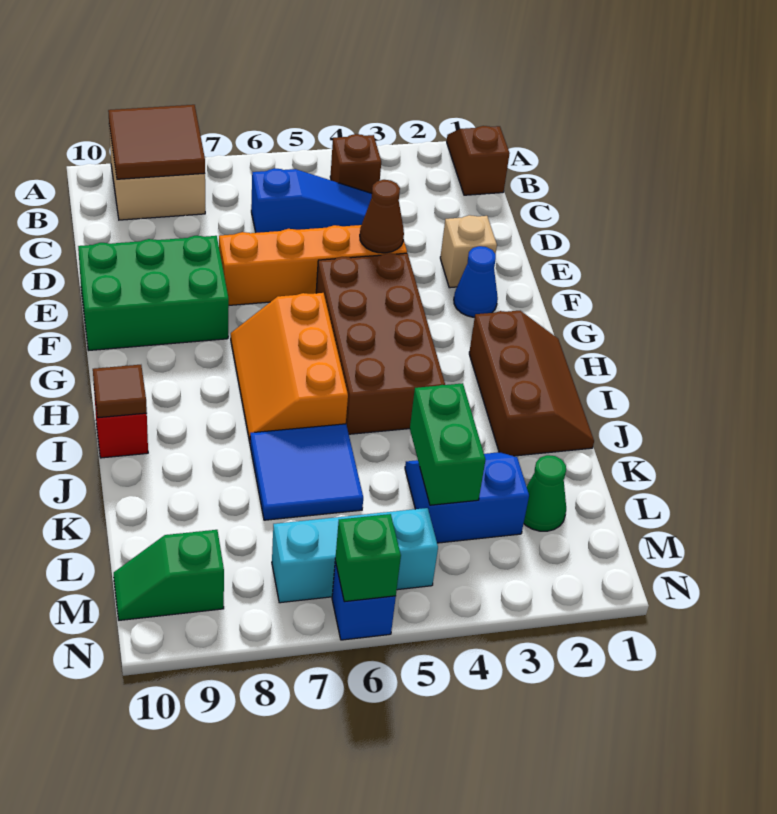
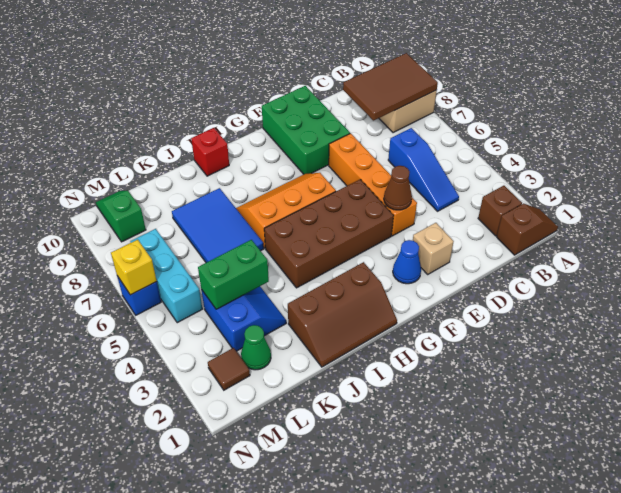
brown tile A8:B9 level 2 -> brown tile A8:C9 level 2
brown brick B4 level 1 -> brown brick B2 level 1
brown tile I10 level 2 -> brown tile M2 level 1
blue tile J6:K7 level 1 -> blue tile J6:K8 level 1
green brick N6 level 2 -> yellow brick N6 level 2

